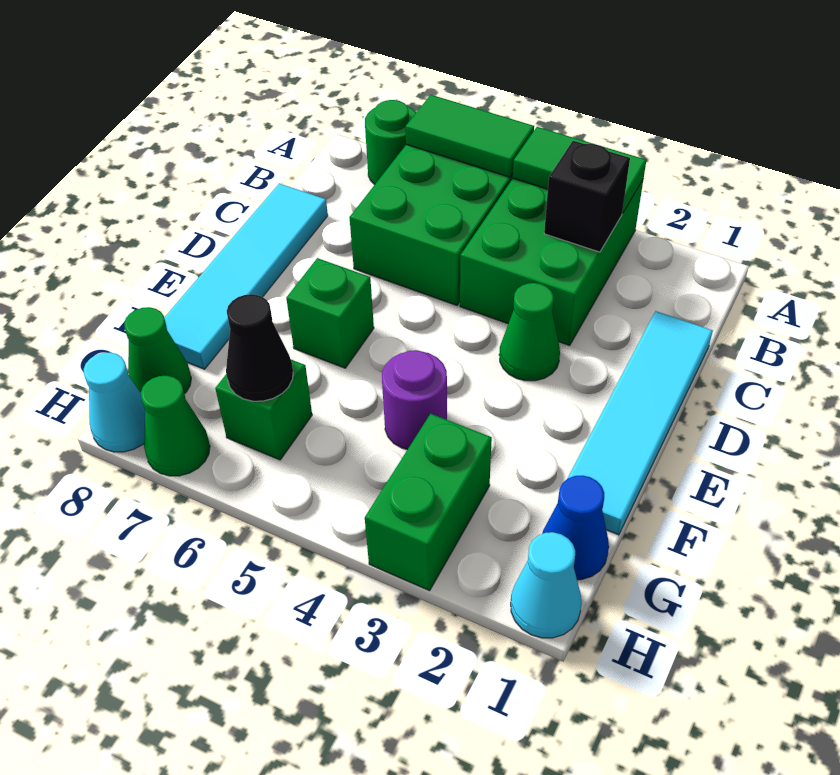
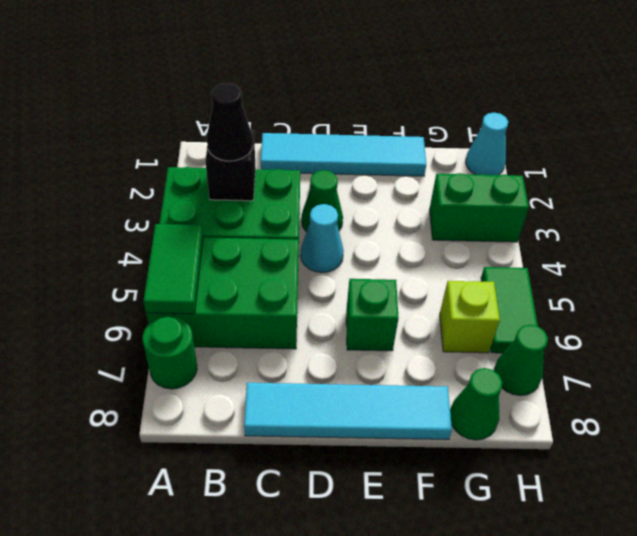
green tile A3:A4 level 2 -> green tile H5:H6 level 1
purple round brick F4 level 1 -> none
blue cone G1 level 1 -> none
green brick G6 level 1 -> lime brick G6 level 1
black cone G6 level 2 -> black cone B3 level 3
cyan cone H8 level 1 -> cyan cone D4 level 1

